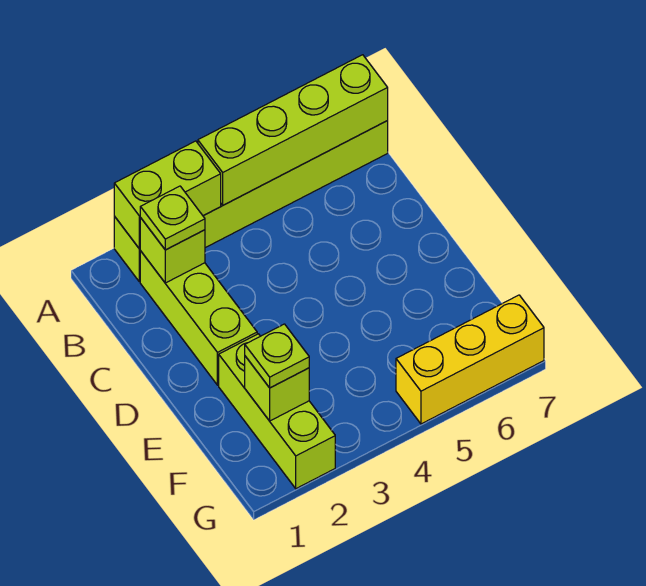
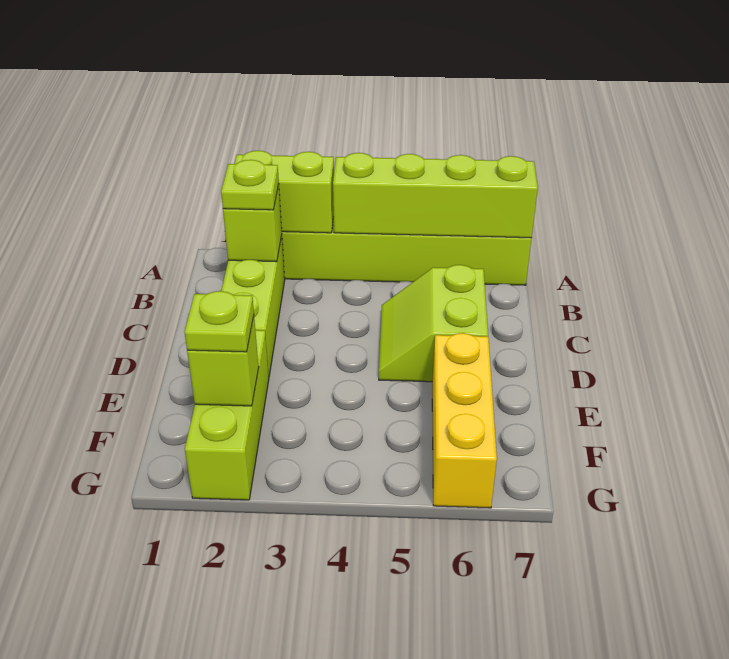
none -> lime slope C5:D6 level 1 top 6
yellow brick G5:G7 level 1 -> yellow brick E6:G6 level 1

